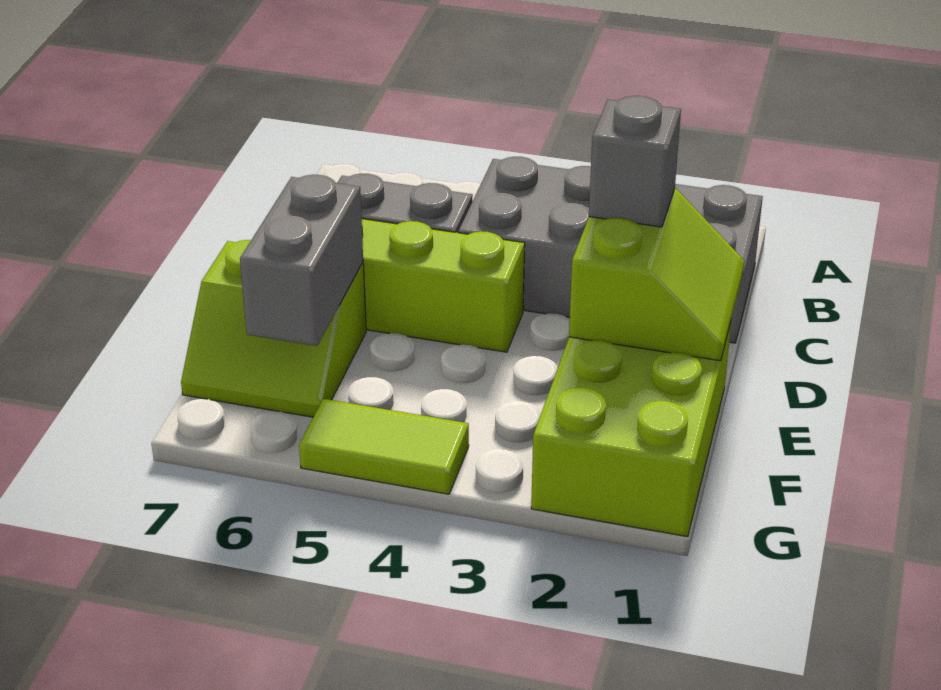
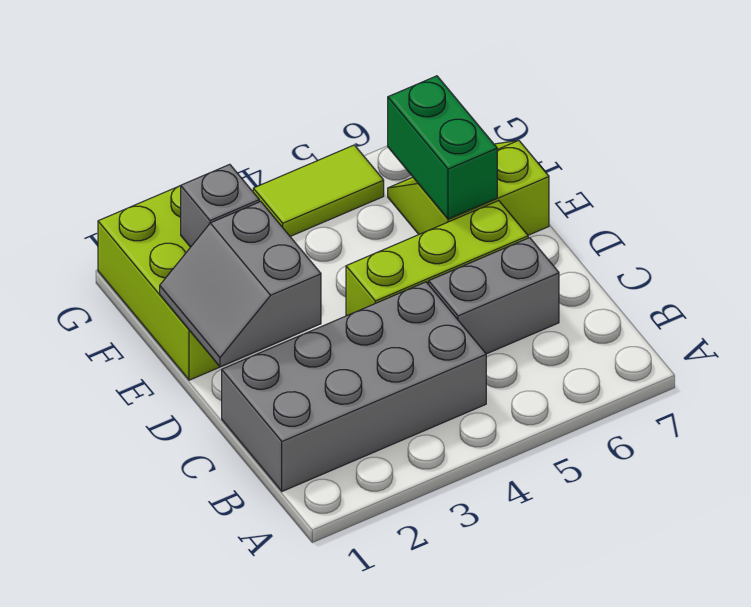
lime slope D1:E2 level 2 top 2 -> grey slope D1:E2 level 2 top 2
grey brick D2 level 3 -> grey brick F2 level 2
grey brick E6:F6 level 2 -> green brick E6:F6 level 2

